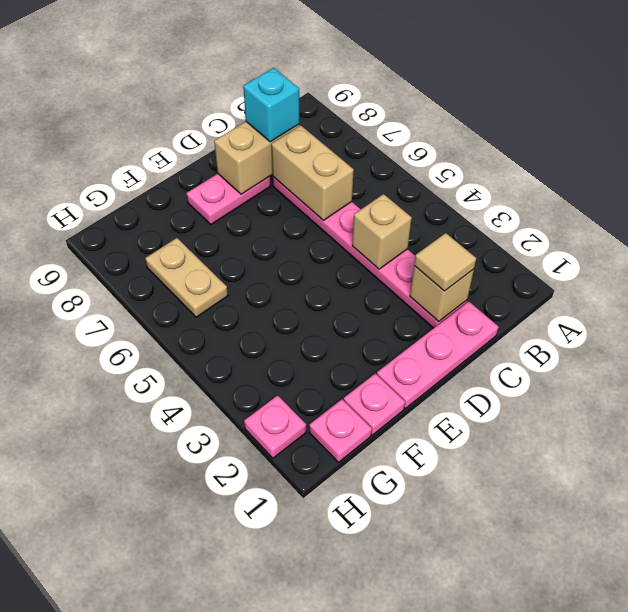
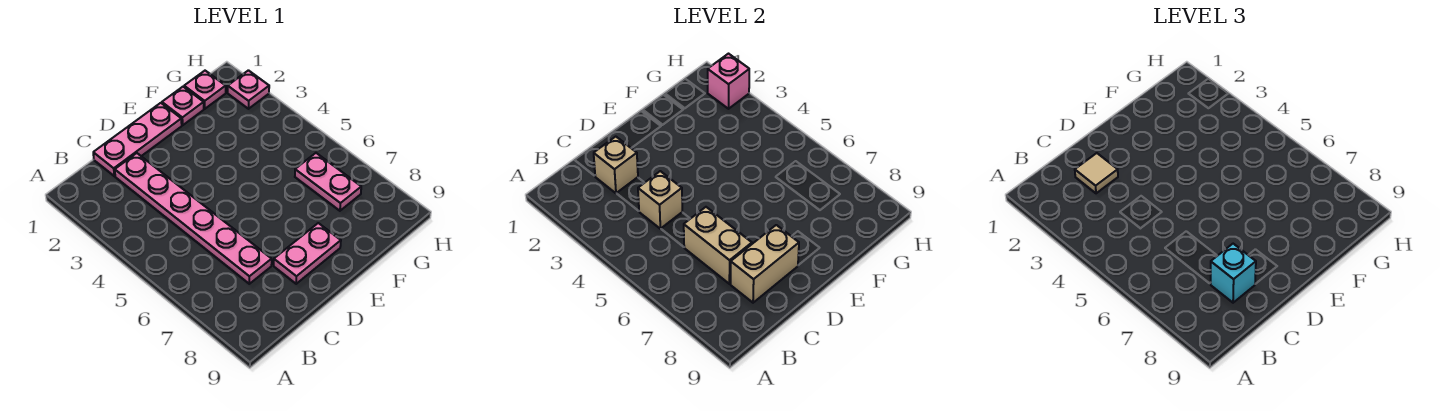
tan plate G6:G7 level 1 -> pink plate G6:G7 level 1
none -> pink brick H2 level 2

